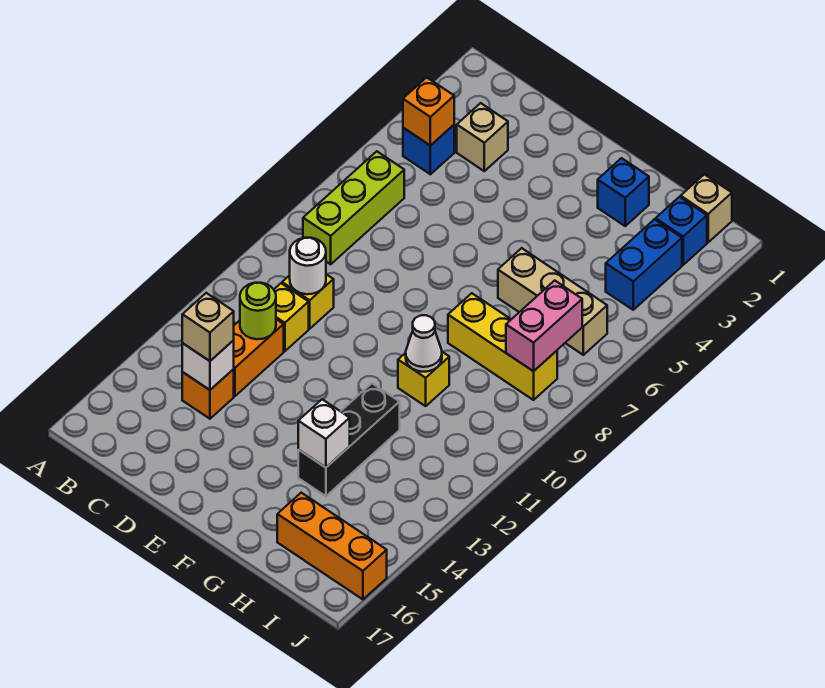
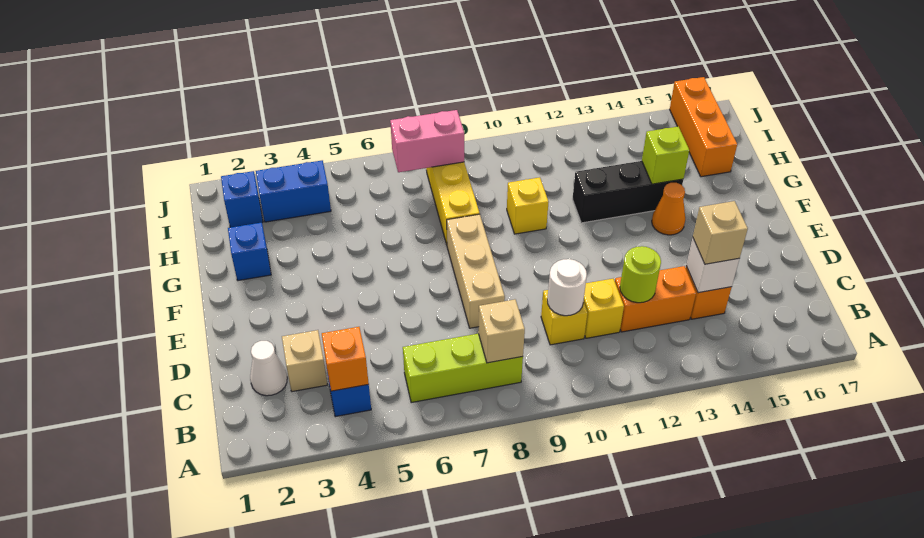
none -> orange cone F14 level 1
tan brick G6:I6 level 1 -> tan brick D8:F8 level 1
white cone G10 level 2 -> white cone C2 level 1
white brick G14 level 2 -> lime brick G14 level 2
tan brick I1 level 1 -> tan brick B8 level 2

